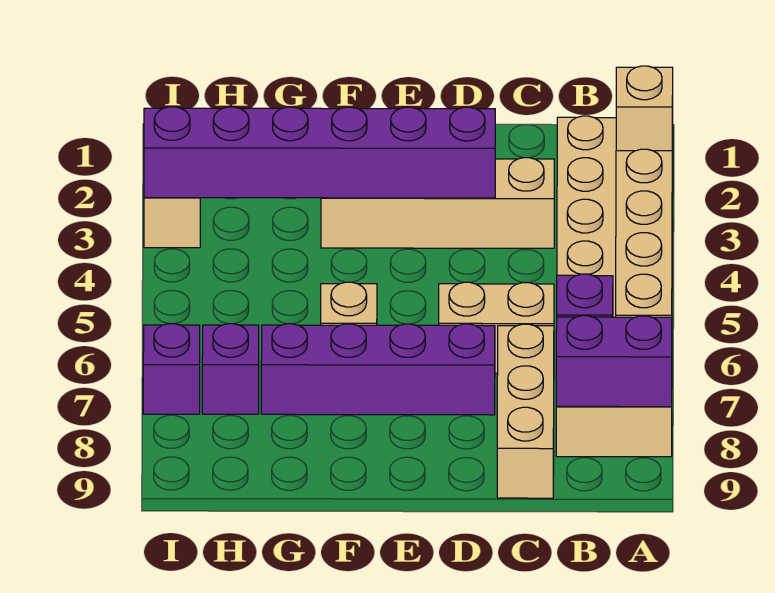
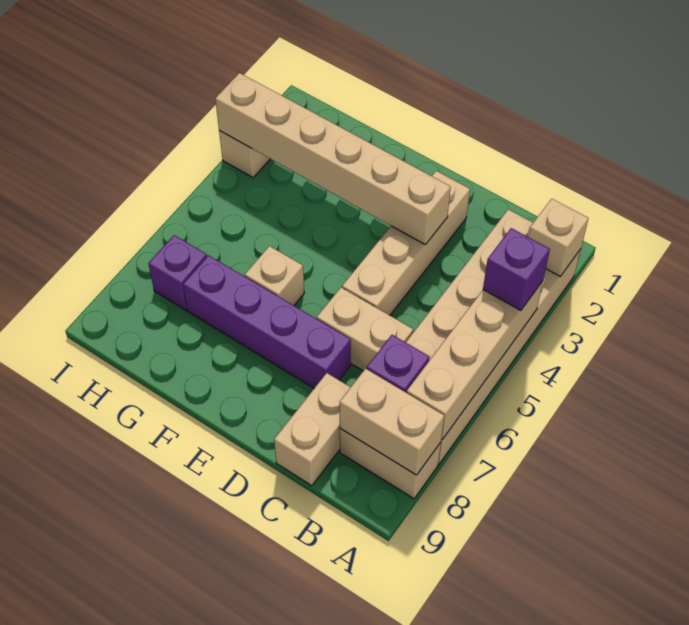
purple brick A8:B8 level 2 -> tan brick A8:B8 level 2
tan brick C3:F3 level 1 -> tan brick D2:D5 level 1
tan brick C7:C9 level 1 -> tan brick C8:C9 level 1
purple brick D3:I3 level 2 -> tan brick D3:I3 level 2
purple brick I7 level 1 -> purple brick A4 level 3

